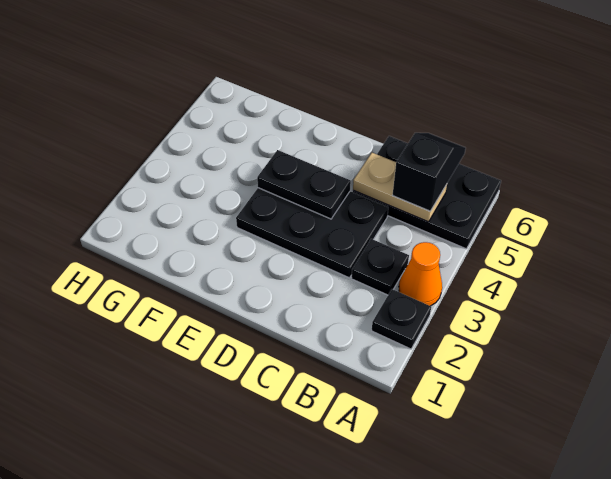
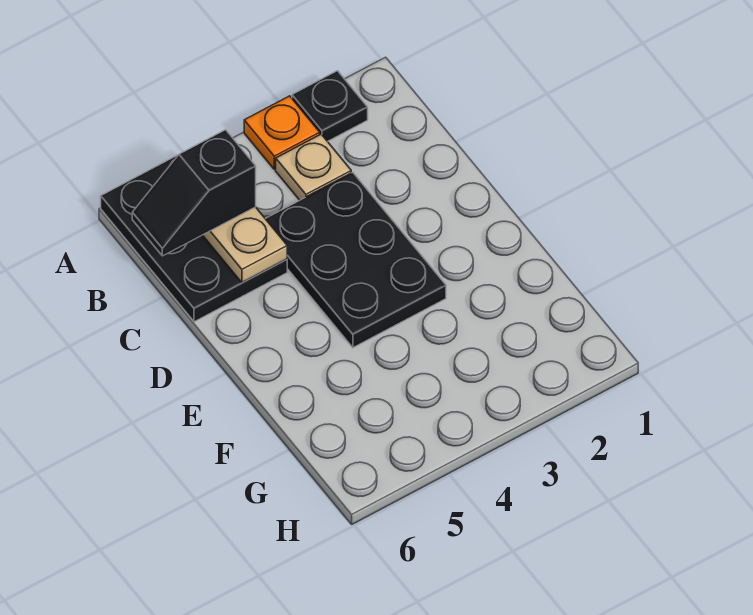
orange cone A3 level 1 -> orange plate A3 level 1
black plate B3 level 1 -> tan plate B3 level 1
black plate D4:E4 level 2 -> none

